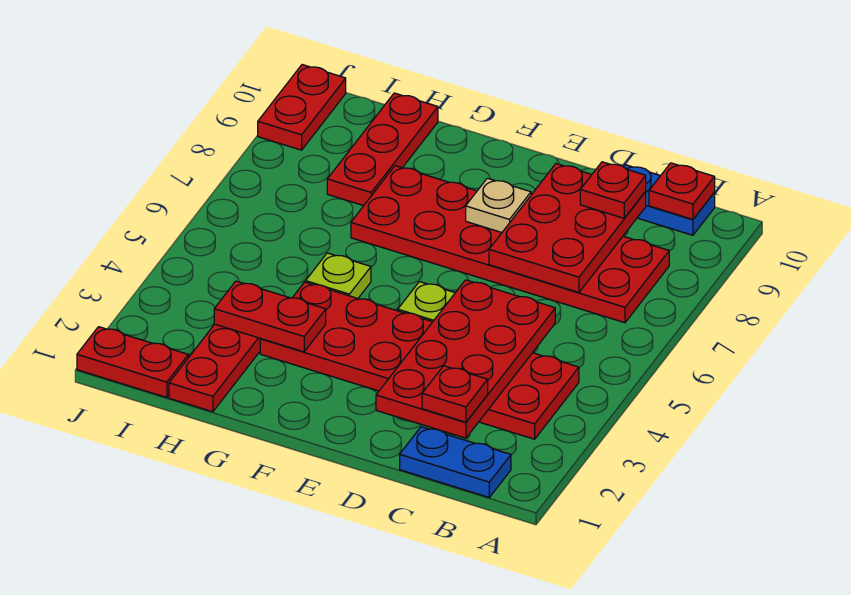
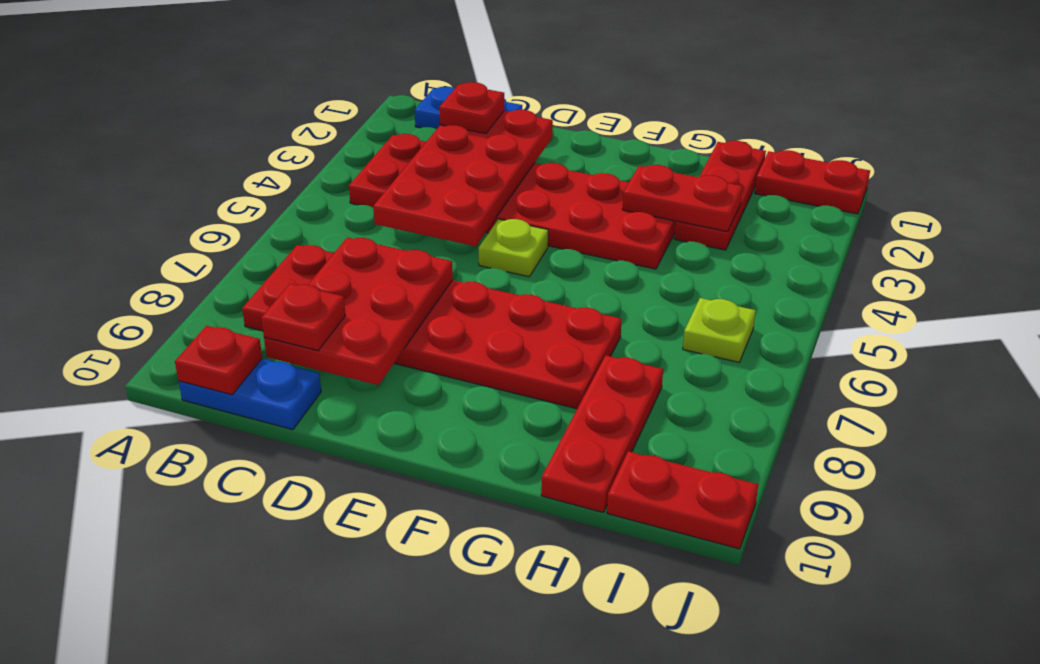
tan plate E8 level 2 -> none
lime plate G5 level 1 -> lime plate I6 level 1
red plate J9:J10 level 1 -> red plate I10:J10 level 1

